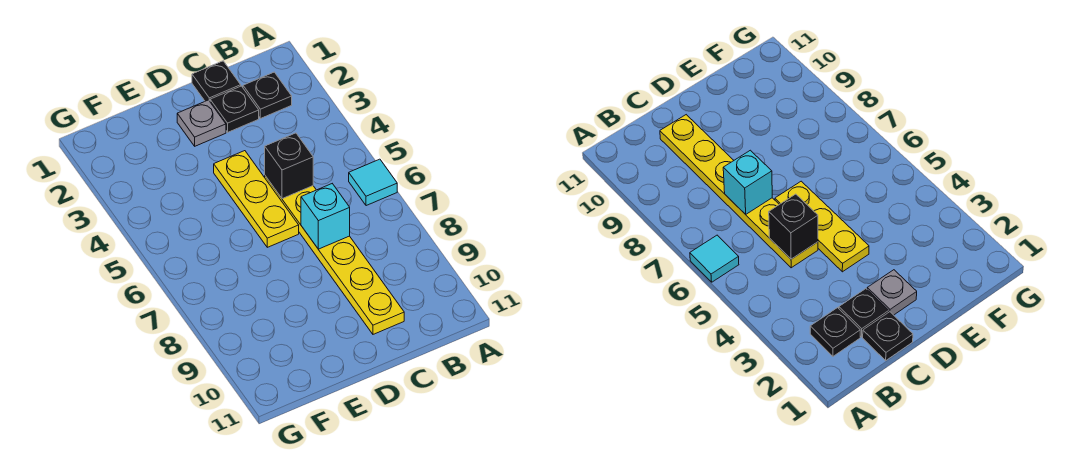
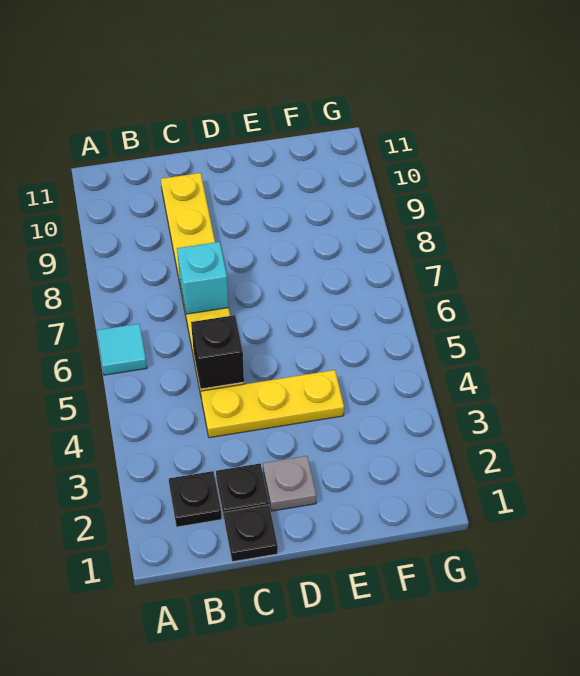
yellow plate D4:D6 level 1 -> yellow plate C4:E4 level 1

